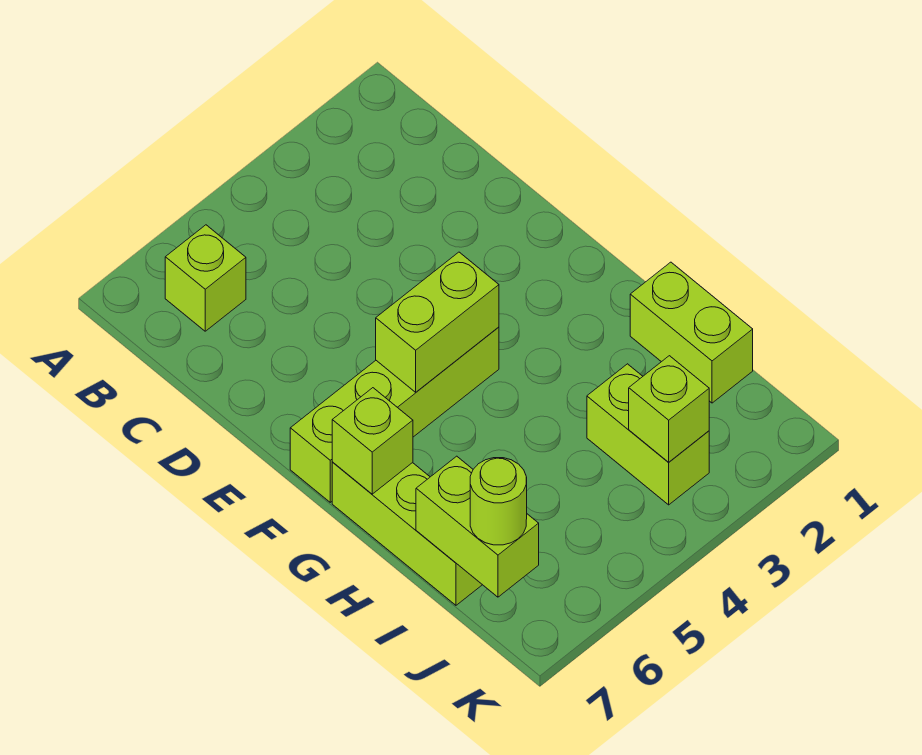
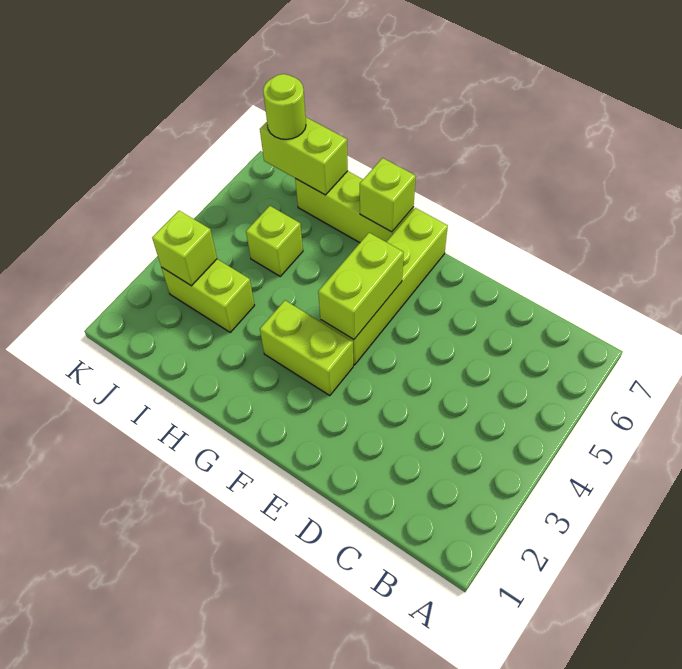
lime brick B6 level 1 -> lime brick I5 level 1
lime brick H1:I1 level 1 -> lime brick F3:G3 level 1

